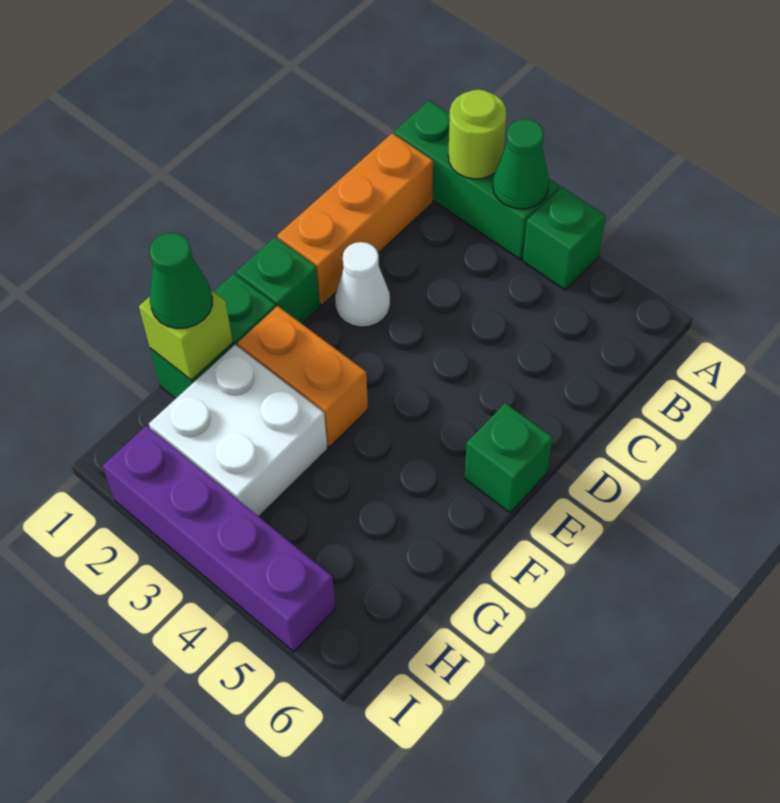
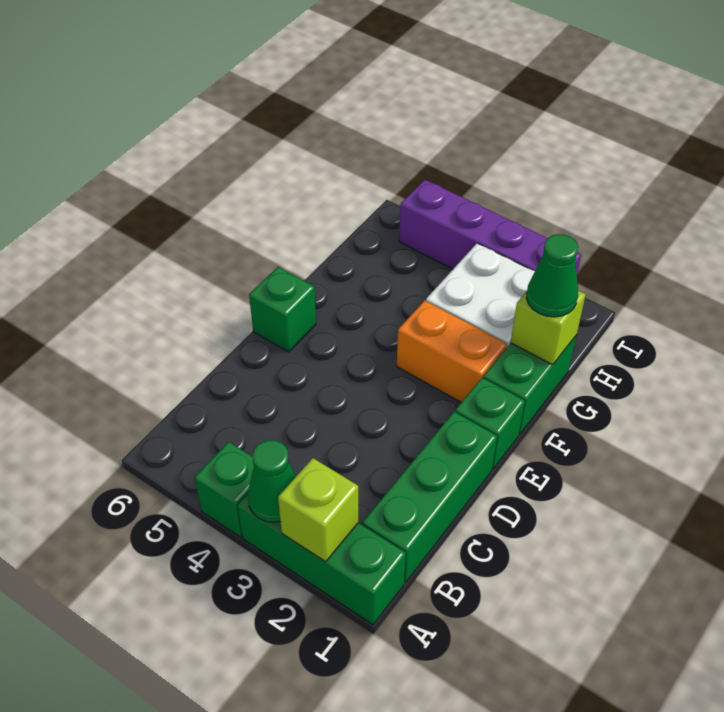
lime round brick A2 level 2 -> lime brick A2 level 2
orange brick B1:D1 level 1 -> green brick B1:D1 level 1
white cone D2 level 1 -> none

